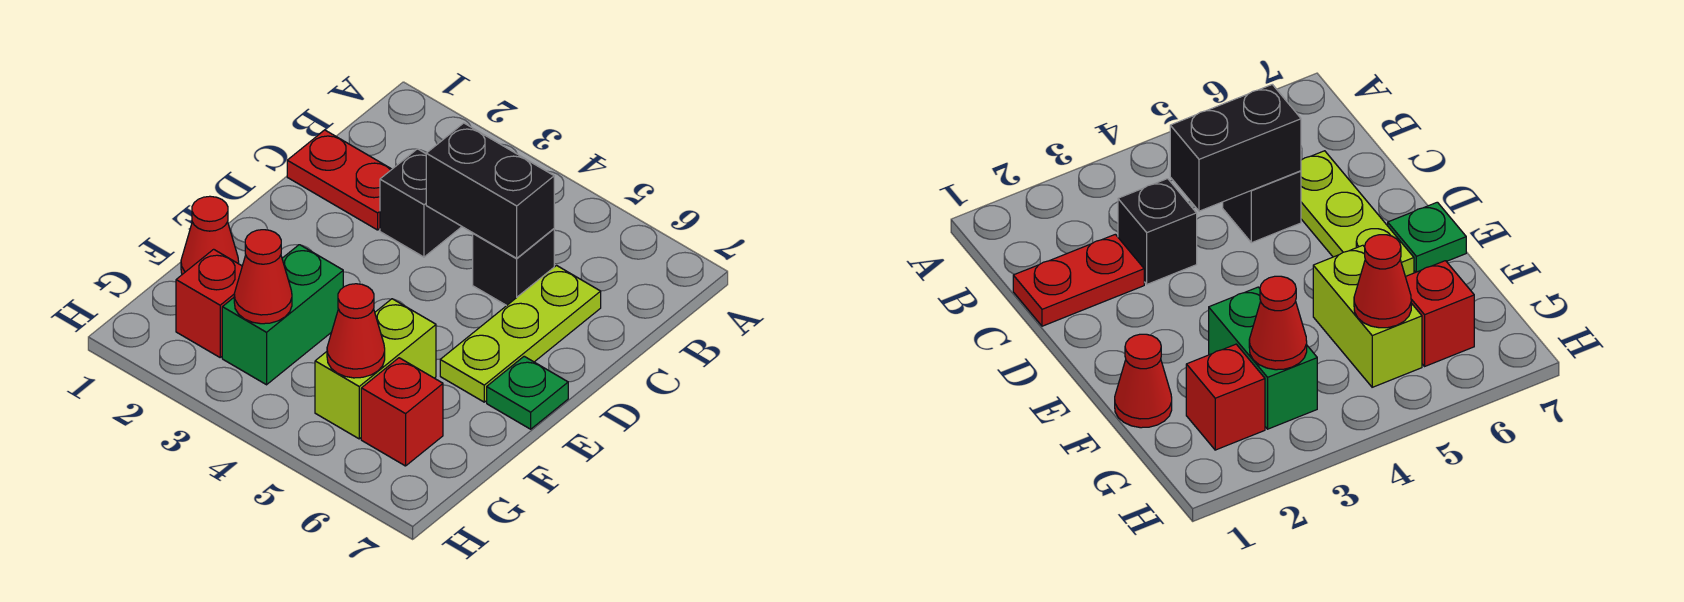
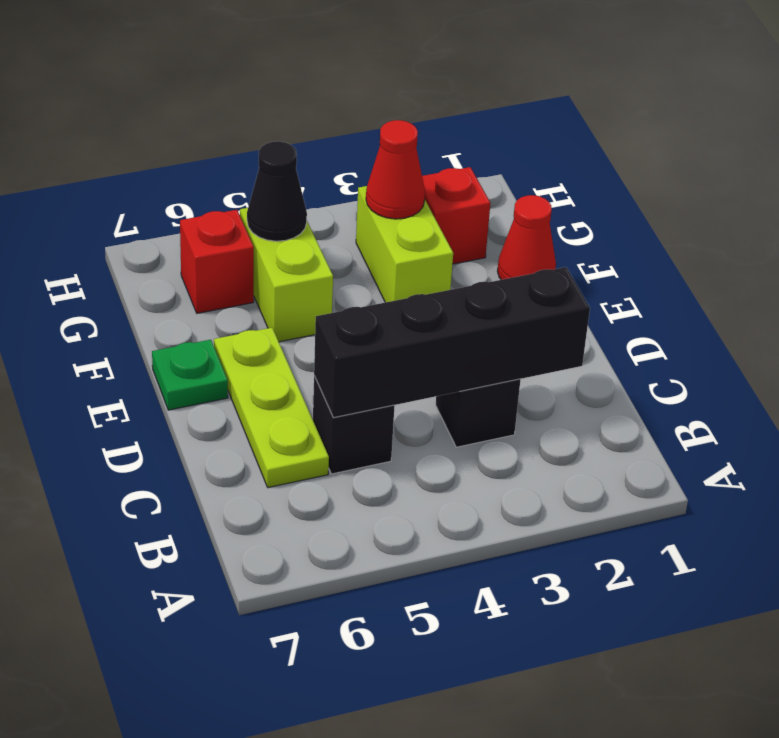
red plate C1:C2 level 1 -> none
black brick C4:C5 level 2 -> black brick C2:C5 level 2
green brick F3:G3 level 1 -> lime brick F3:G3 level 1
red cone G5 level 2 -> black cone G5 level 2

